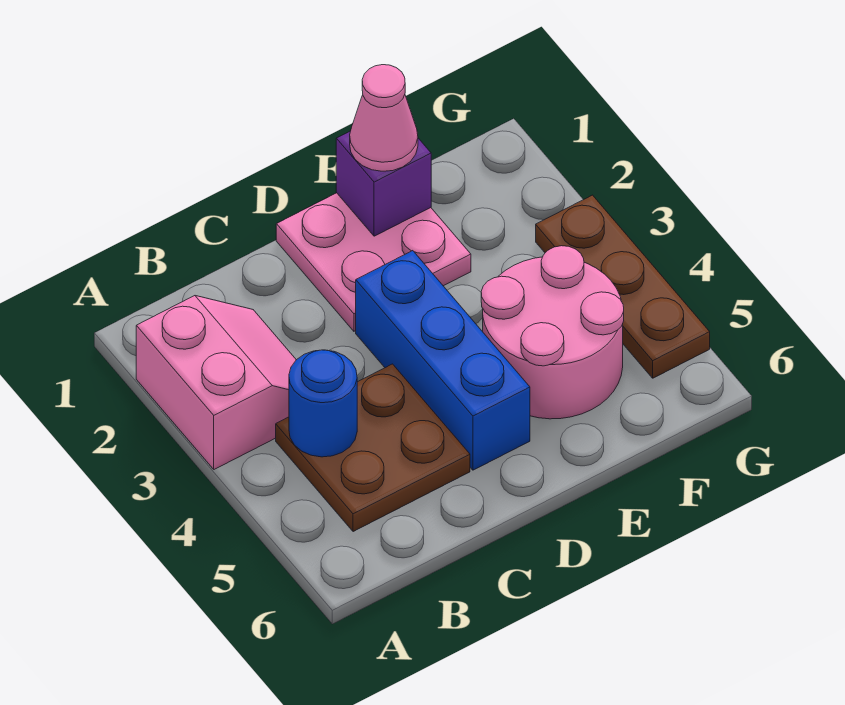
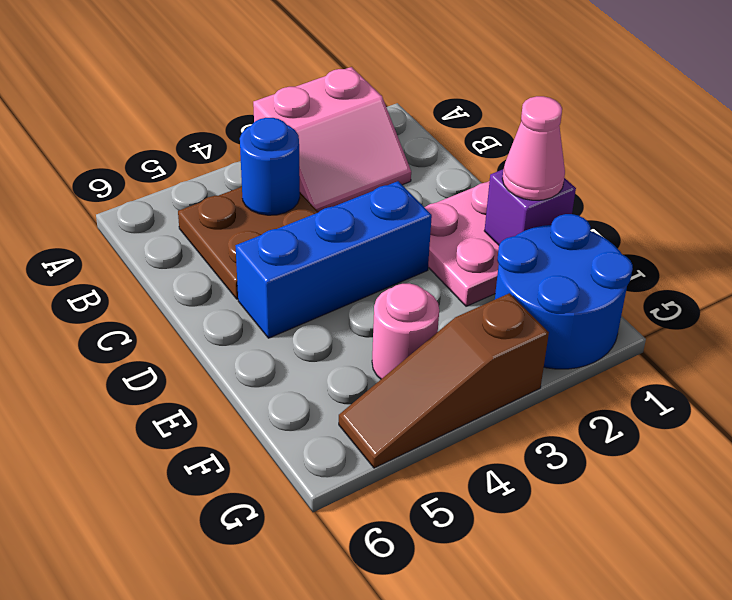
pink round brick E4:F5 level 1 -> pink round brick F4 level 1
none -> blue round brick F1:G2 level 1
brown plate G3:G5 level 1 -> brown slope G3:G5 level 1 top 3

